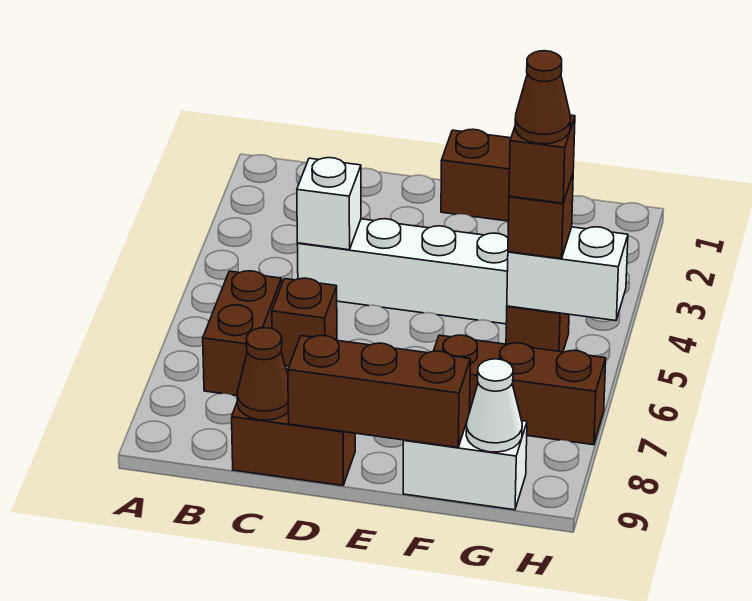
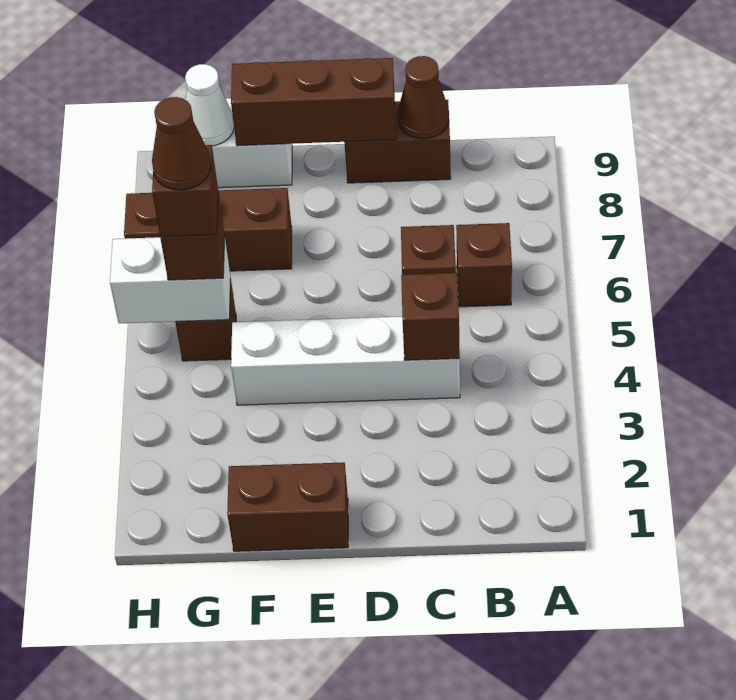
brown brick B6:B7 level 1 -> brown brick B6 level 1
white brick C4 level 2 -> brown brick C4 level 2

